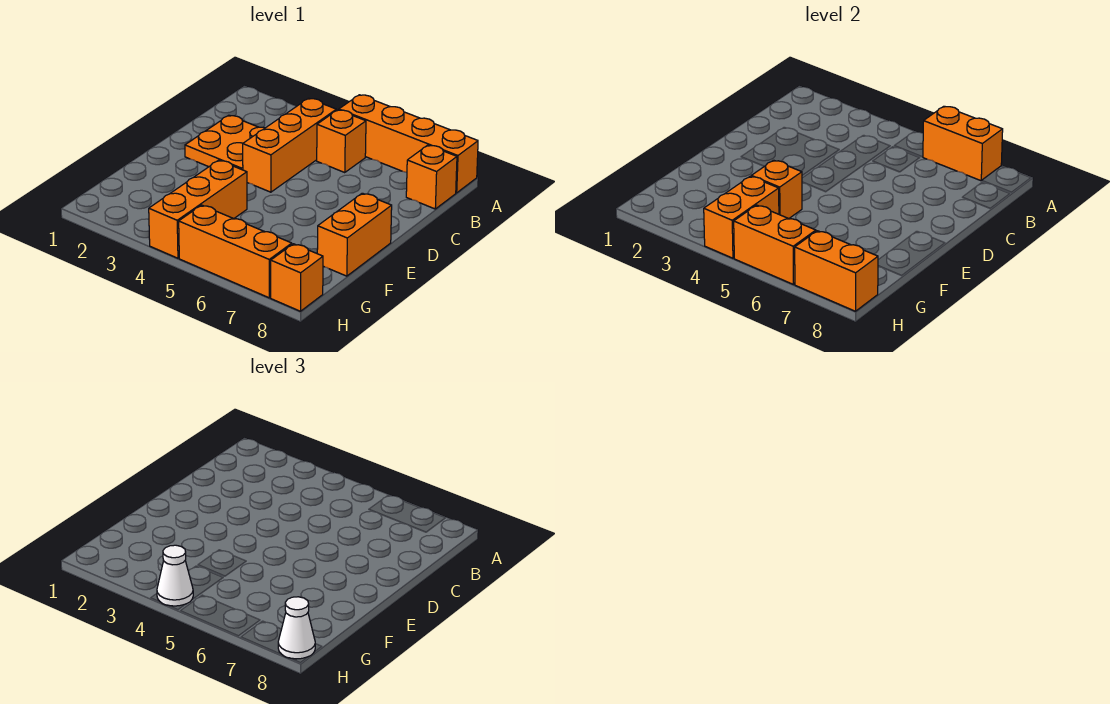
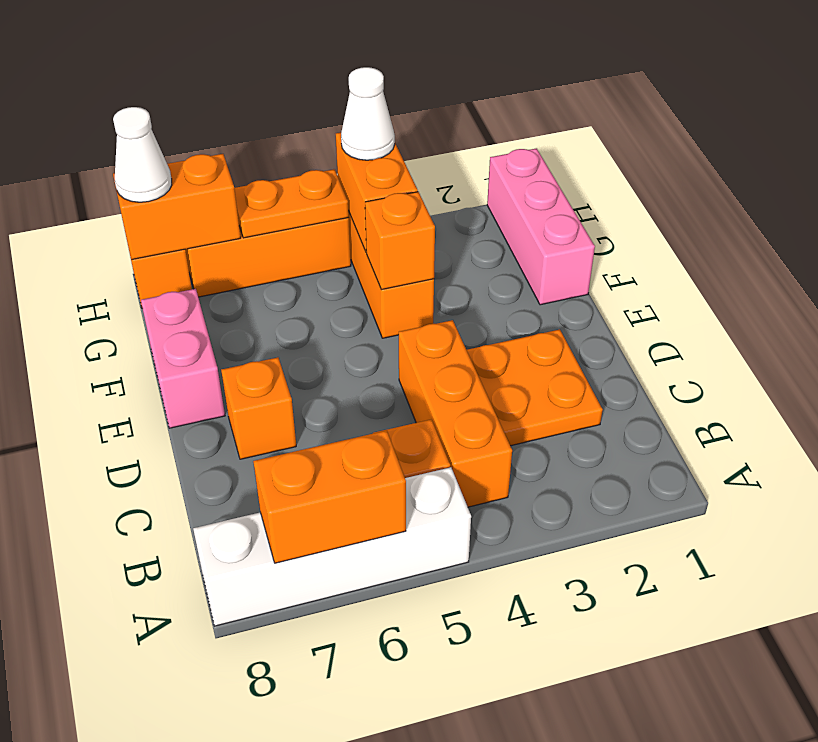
orange brick A5:A8 level 1 -> white brick A5:A8 level 1
orange brick B8 level 1 -> orange brick D7 level 1
orange brick E8:F8 level 1 -> pink brick E8:F8 level 1
none -> pink brick F1:H1 level 1
orange brick H5:H6 level 2 -> orange plate H5:H6 level 2

